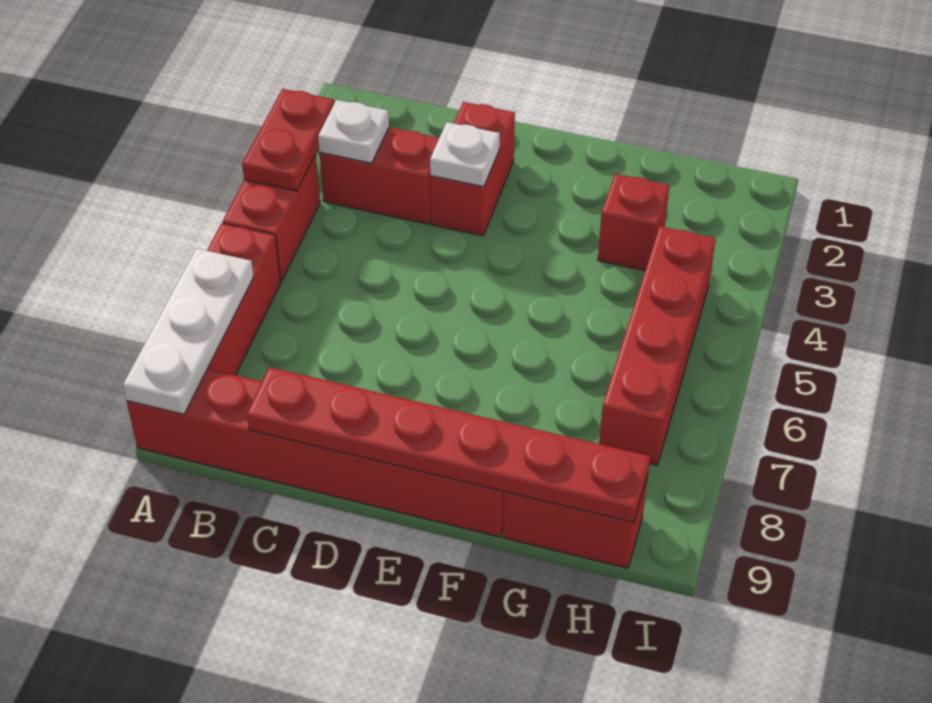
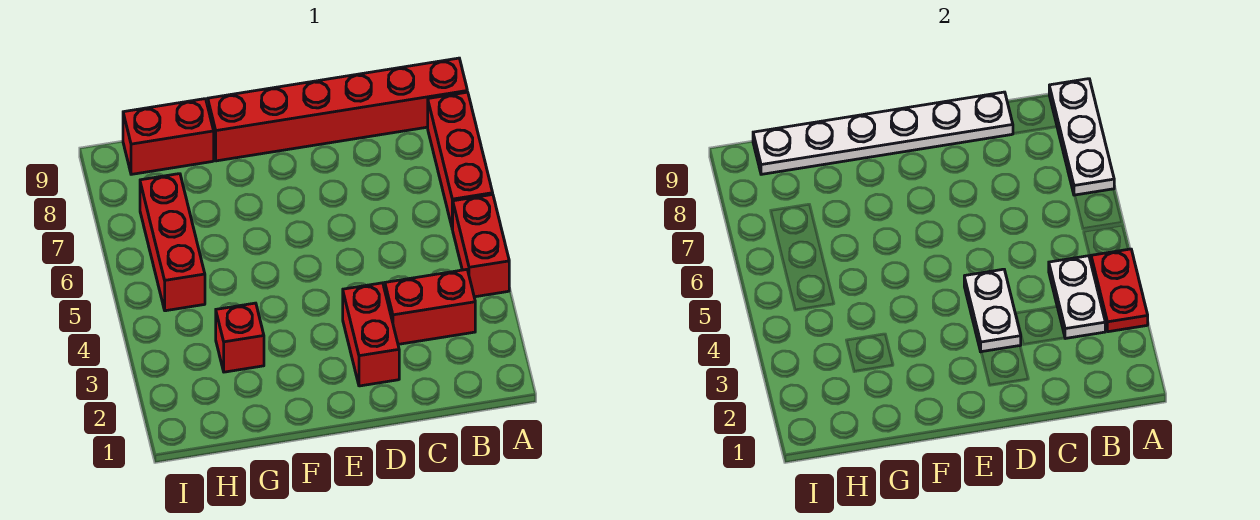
white plate B3 level 2 -> white plate B3:B4 level 2
red plate C9:H9 level 2 -> white plate C9:H9 level 2
white plate D3 level 2 -> white plate D3:D4 level 2
red brick H4:H7 level 1 -> red brick H5:H7 level 1

